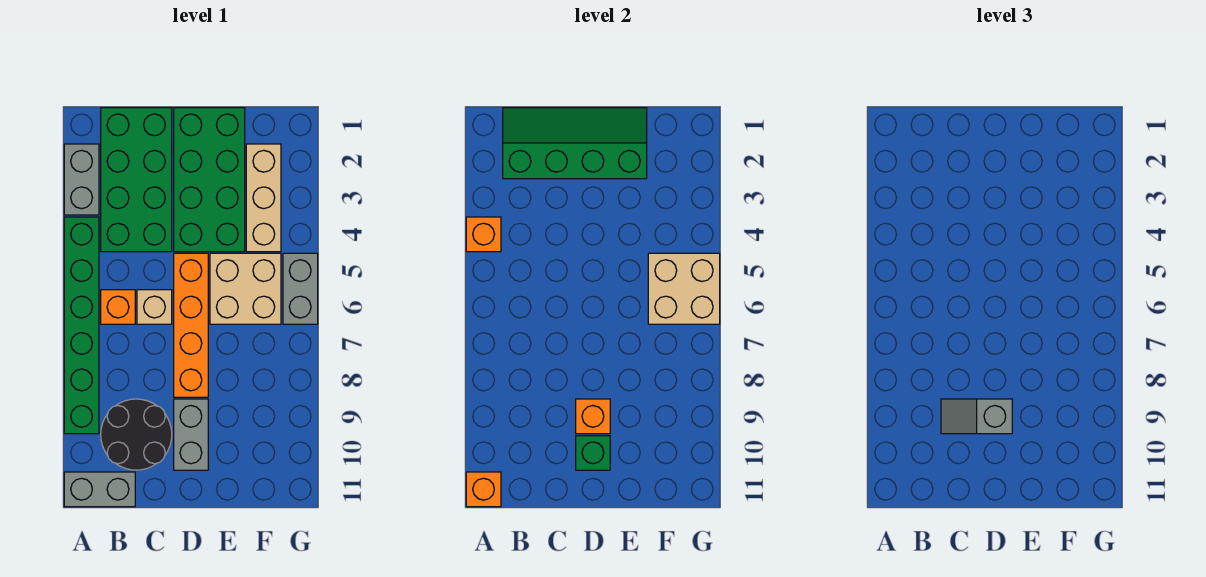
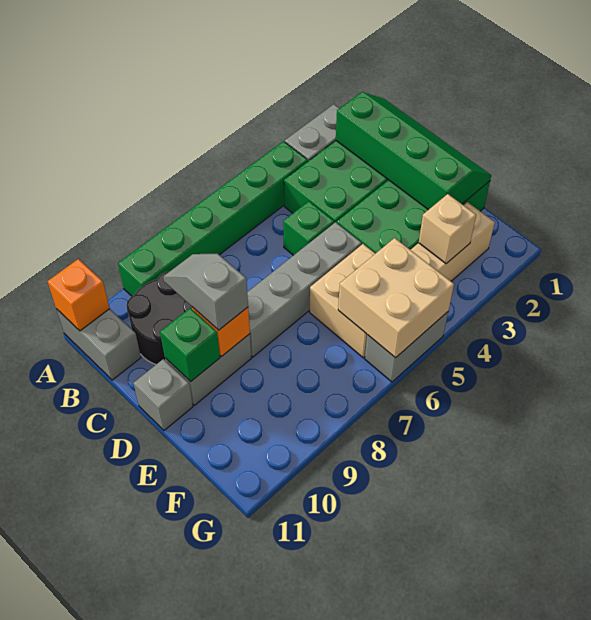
orange brick A4 level 2 -> none
orange brick B6 level 1 -> none
none -> green brick C5 level 1
tan brick C6 level 1 -> tan brick F3 level 2
orange brick D5:D8 level 1 -> grey brick D5:D8 level 1
none -> grey brick D11 level 1

